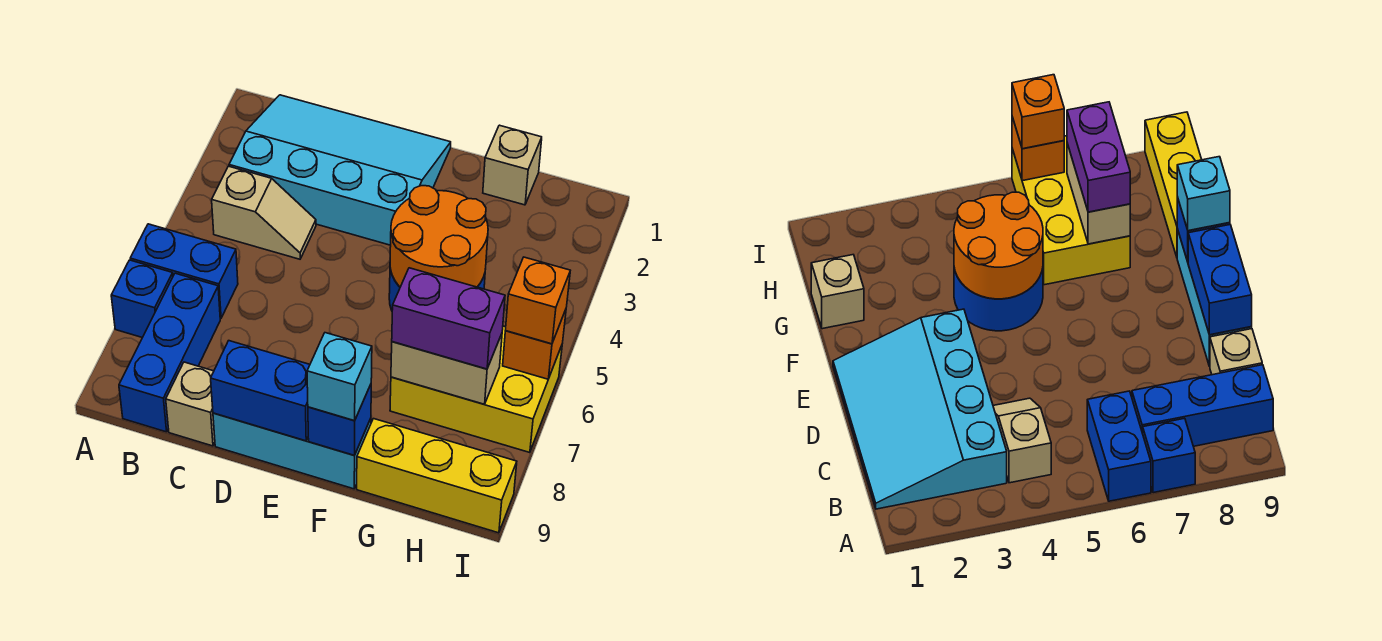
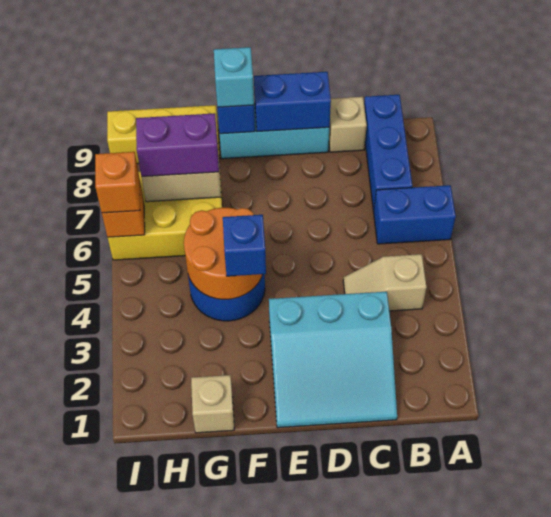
blue brick A7 level 1 -> blue brick F4 level 3
cyan slope B1:E3 level 1 top 3 -> cyan slope C1:E3 level 1 top 3

